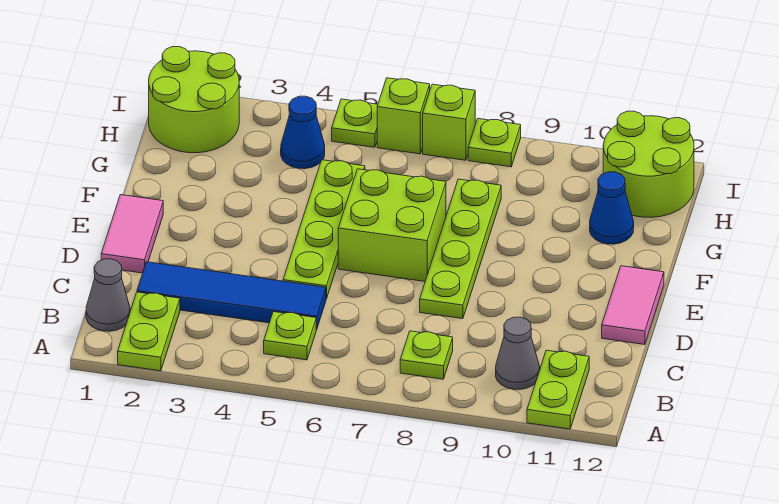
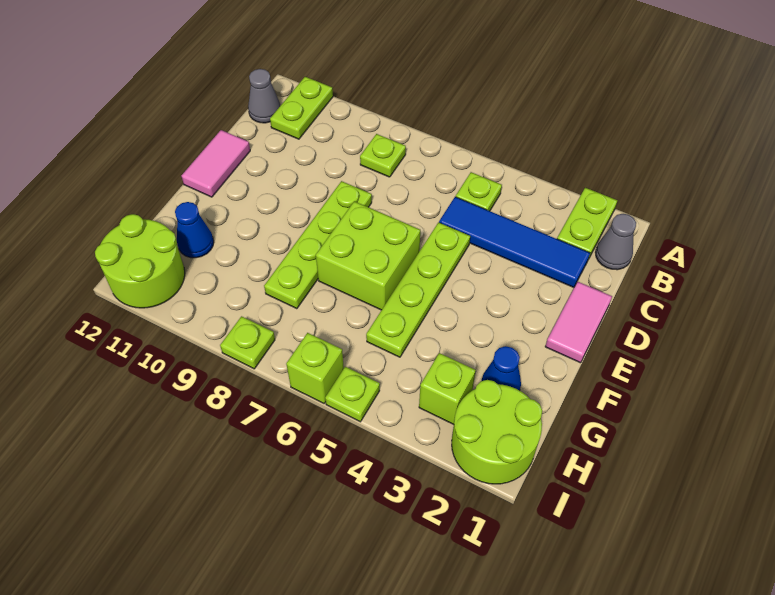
grey cone B10 level 1 -> grey cone B12 level 1
blue cone H4 level 1 -> blue cone G2 level 1
lime brick I7 level 1 -> lime brick H3 level 1

